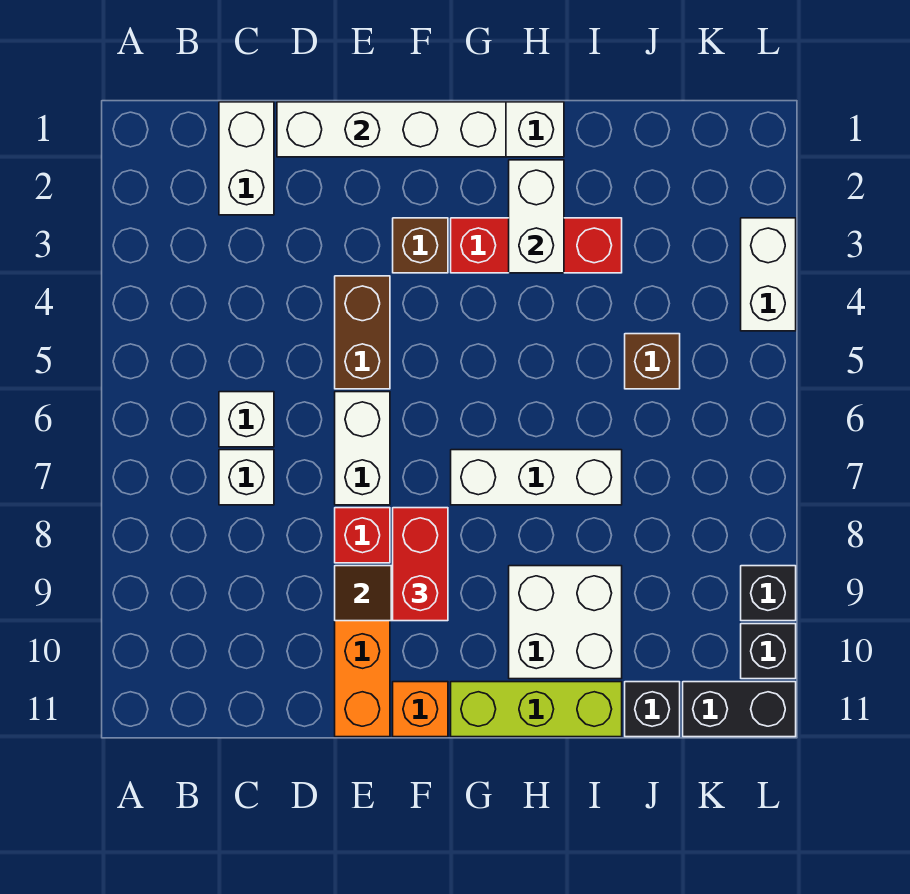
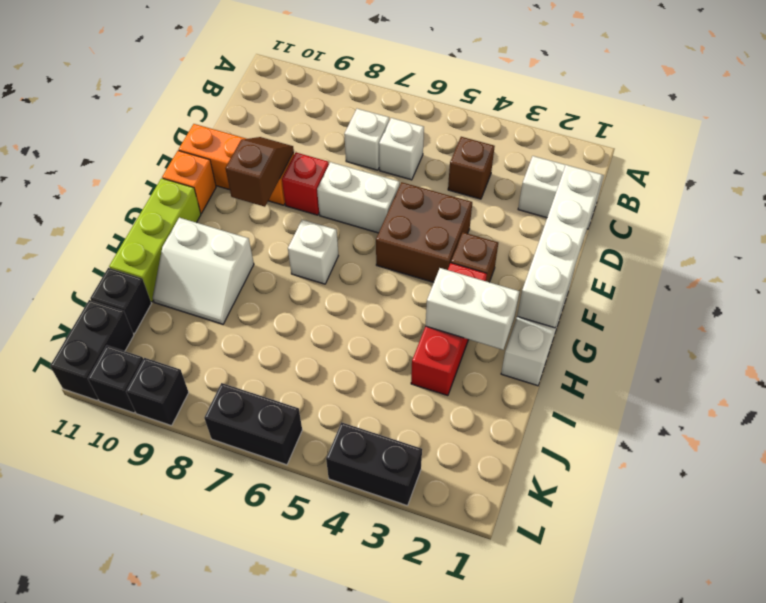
brown brick E4:E5 level 1 -> brown brick E4:F5 level 1
red brick F8:F9 level 3 -> none
white brick G7:I7 level 1 -> white brick G7 level 1
white brick H9:I10 level 1 -> white slope H9:I10 level 1 top H
brown brick J5 level 1 -> brown brick C4 level 1
white brick L3:L4 level 1 -> black brick L3:L4 level 1
none -> black brick L6:L7 level 1

